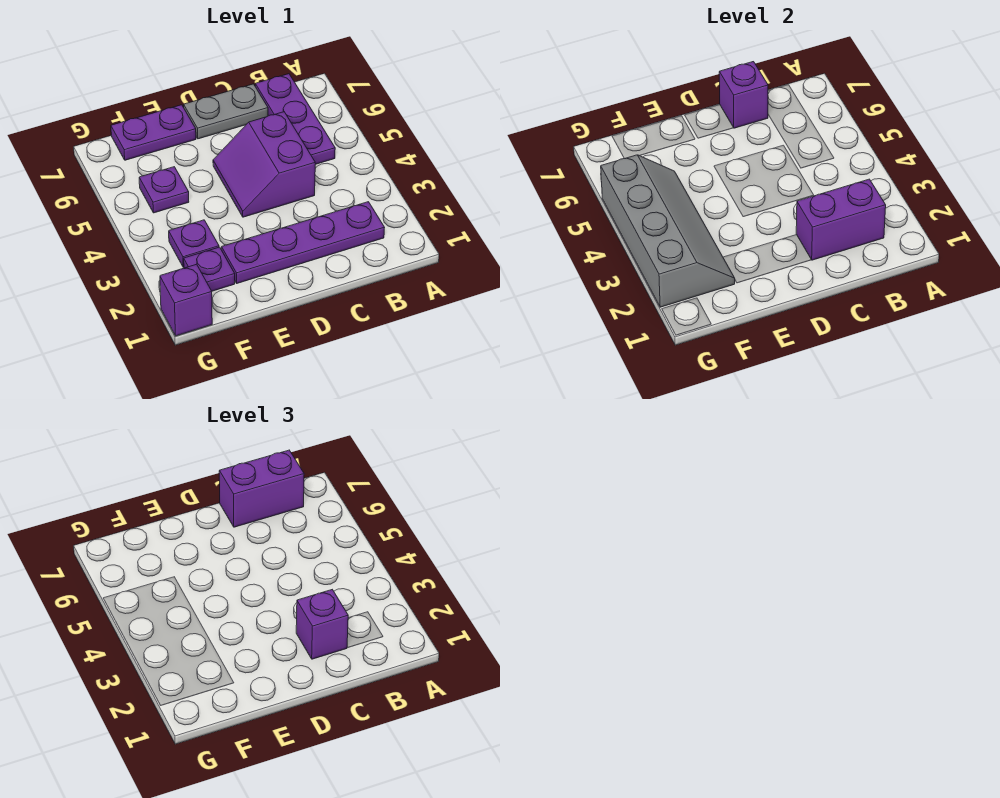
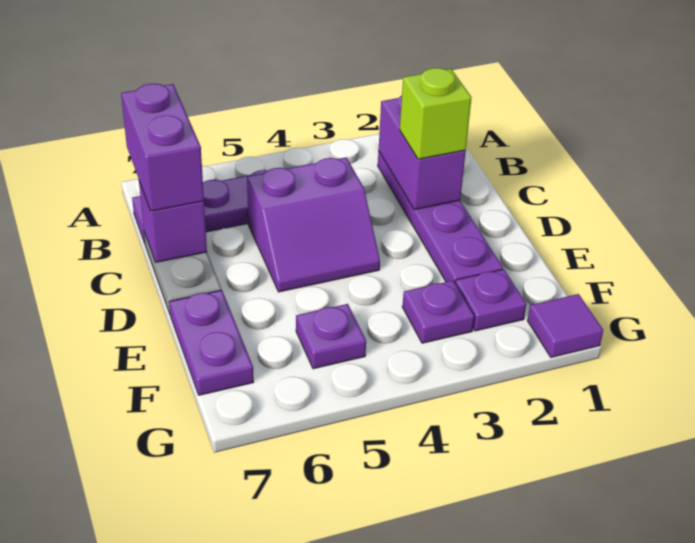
purple brick C2 level 3 -> lime brick C2 level 3
grey slope F2:G5 level 2 top G -> none
purple brick G1 level 1 -> purple tile G1 level 1

